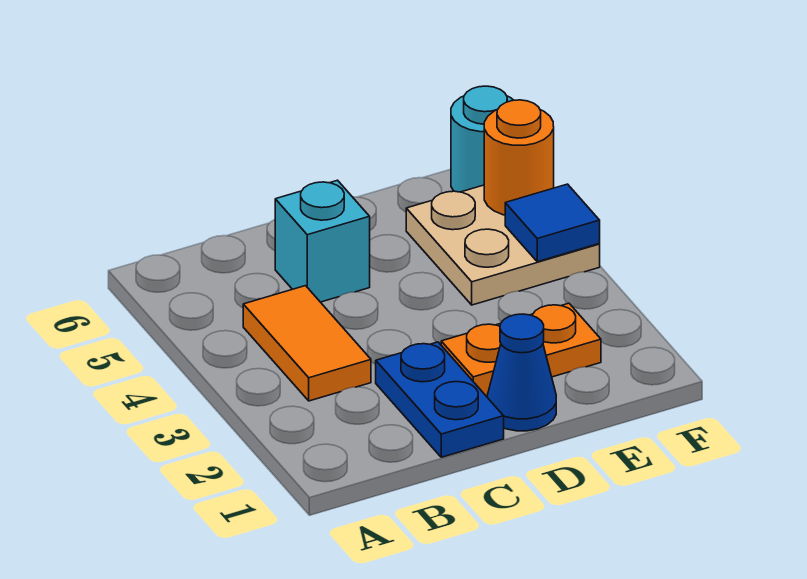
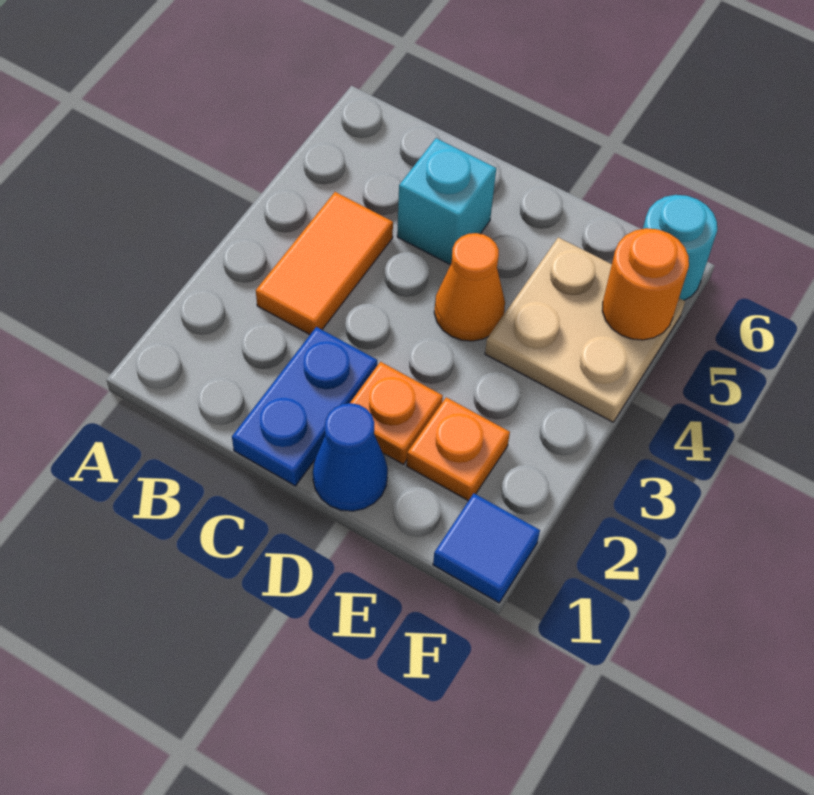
none -> orange cone D4 level 1
blue tile F4 level 2 -> blue tile F1 level 1

